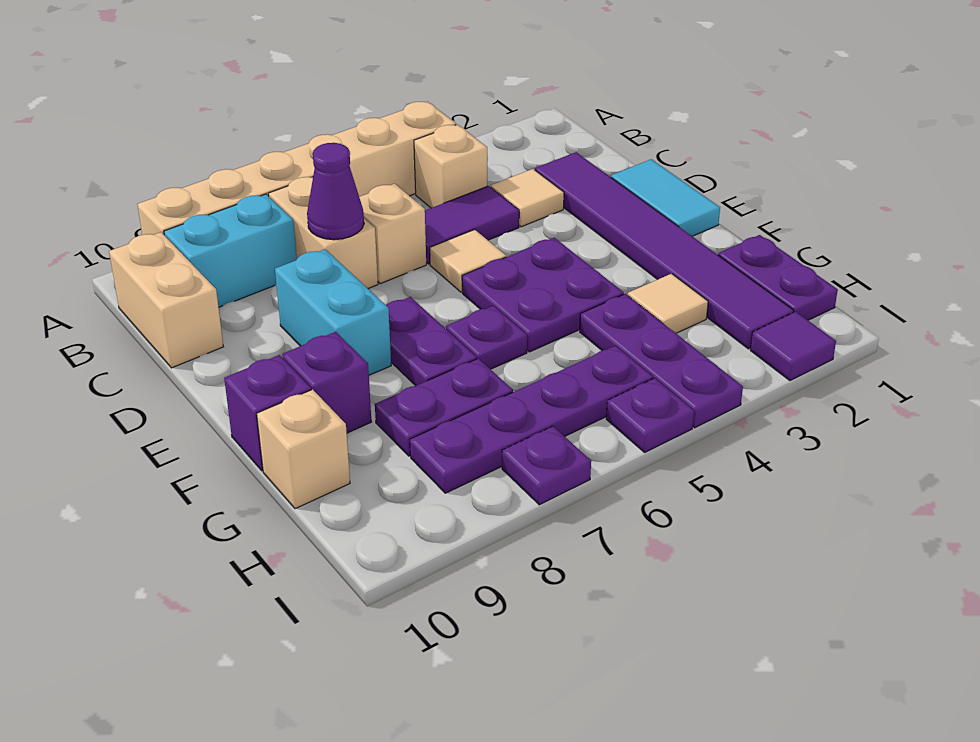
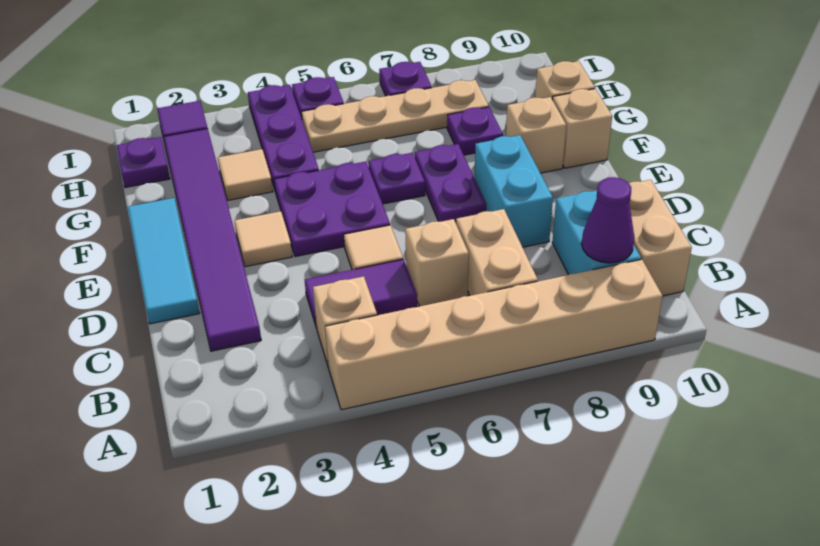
cyan brick B8:B9 level 1 -> cyan brick B9:C9 level 1
tan tile C3 level 1 -> tan tile E3 level 1
purple cone C7 level 2 -> purple cone B9 level 2
cyan tile D1:E1 level 1 -> cyan tile D1:F1 level 1
purple brick F9 level 1 -> tan brick F9 level 1
purple brick F10 level 1 -> tan brick F10 level 1
purple plate G1:H1 level 1 -> purple plate H1 level 1
purple plate G7:G8 level 1 -> purple plate G8 level 1
purple plate H5:H8 level 1 -> tan plate H5:H8 level 1

